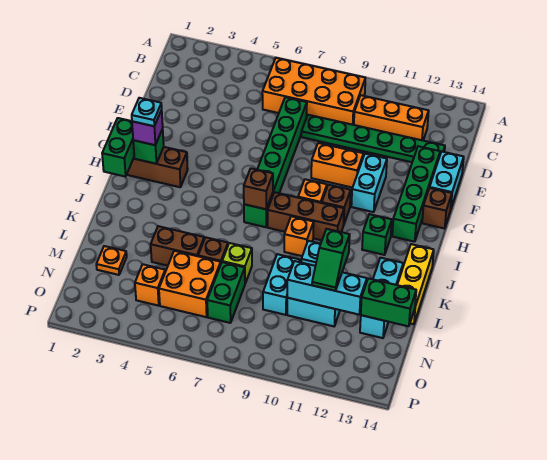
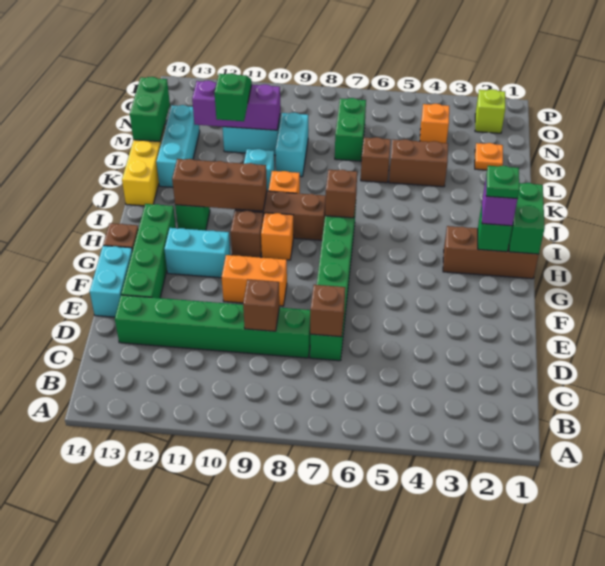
orange brick B6:C9 level 1 -> none
orange brick C10:C12 level 1 -> none
none -> brown brick D7 level 2
green plate D8:D13 level 1 -> green brick D8:D13 level 1
none -> brown brick D9 level 2
cyan brick F11:G11 level 1 -> cyan brick G11:G12 level 1
cyan plate H2 level 4 -> green plate H2 level 4
none -> brown brick I10:I12 level 2
lime brick L7 level 1 -> lime brick O2 level 1
orange brick M5:N6 level 1 -> none
cyan brick M10:M12 level 2 -> purple brick M10:M12 level 2
green brick M13:M14 level 2 -> green brick L14:M14 level 2

